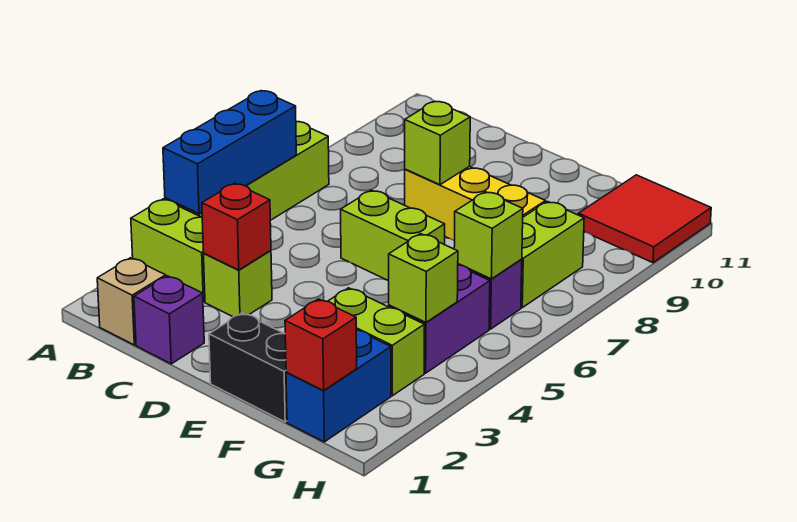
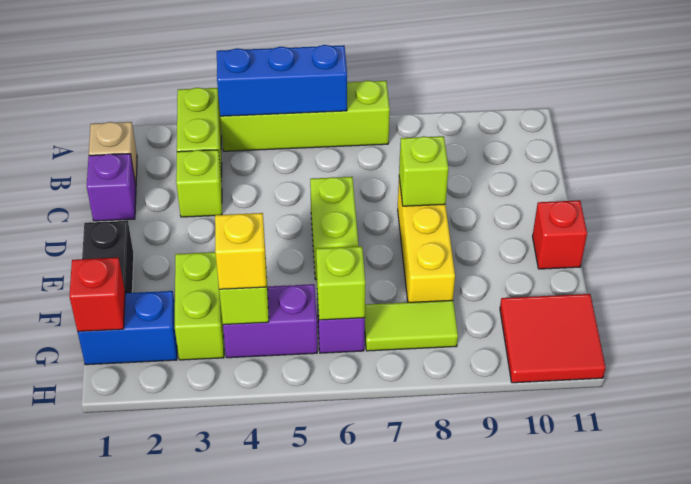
red brick C3 level 2 -> red brick E11 level 1
none -> yellow brick G4 level 3
lime brick G7:G8 level 1 -> lime tile G7:G8 level 1

